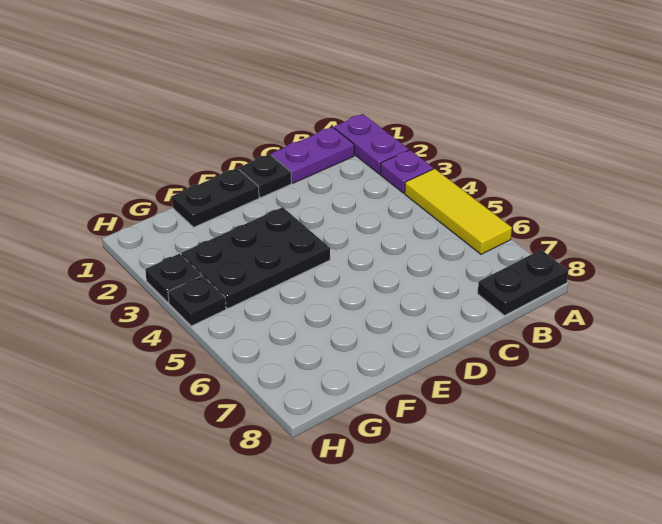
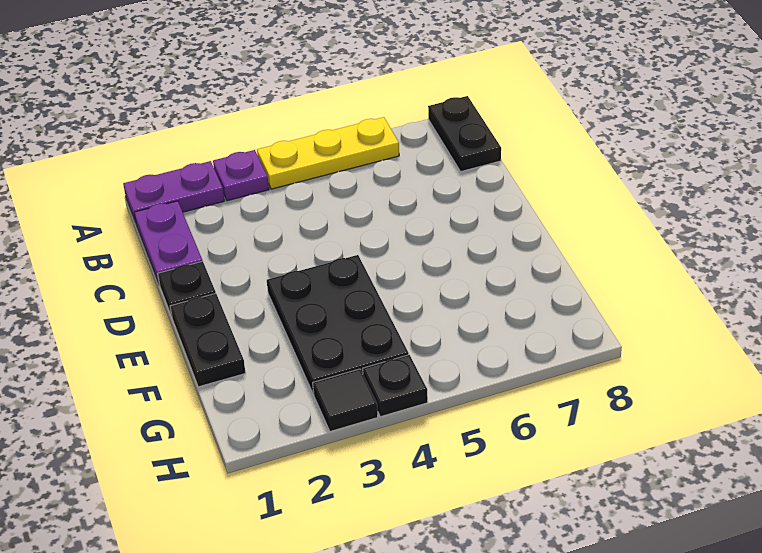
yellow tile A4:A6 level 1 -> yellow plate A4:A6 level 1
black plate H3 level 1 -> black tile H3 level 1

